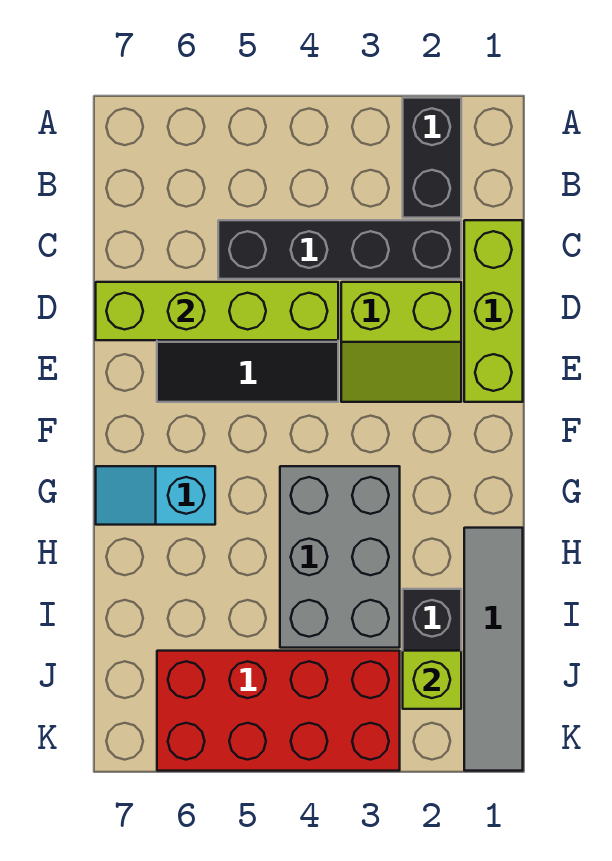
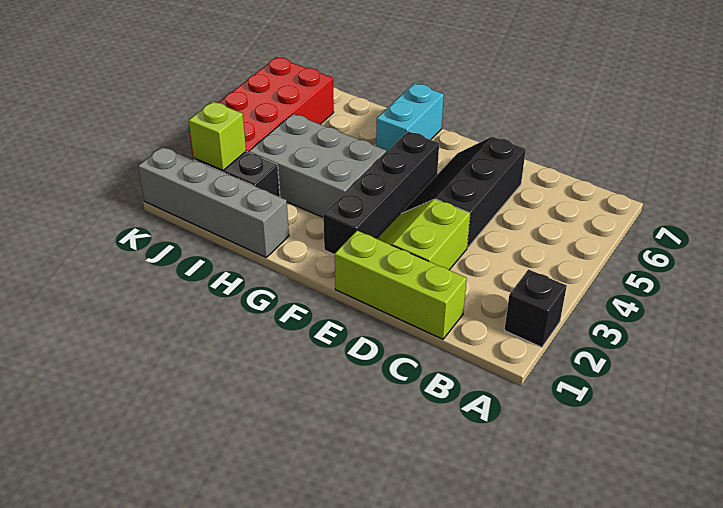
black brick A2:B2 level 1 -> black brick A2 level 1
black brick C2:C5 level 1 -> black brick F2:F5 level 1
lime brick D4:D7 level 2 -> none
cyan slope G6:G7 level 1 top 6 -> cyan brick G6:G7 level 1
grey tile H1:K1 level 1 -> grey brick H1:K1 level 1

